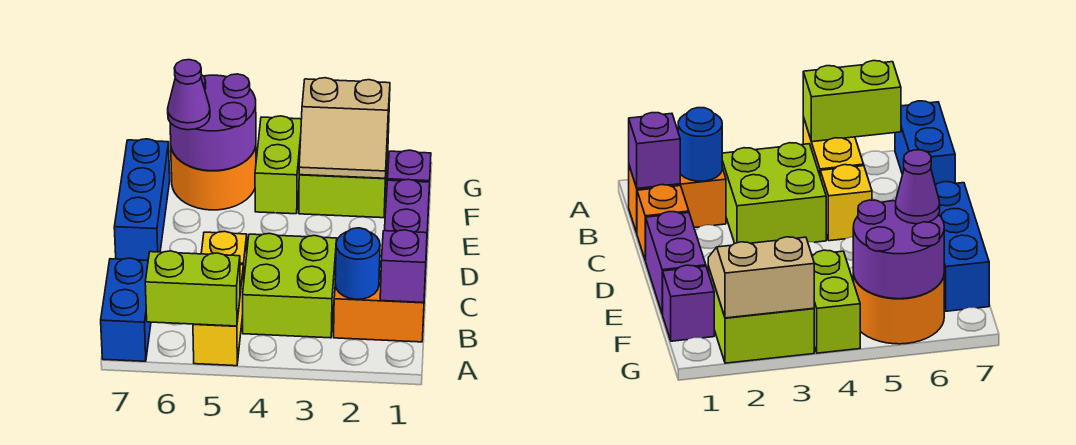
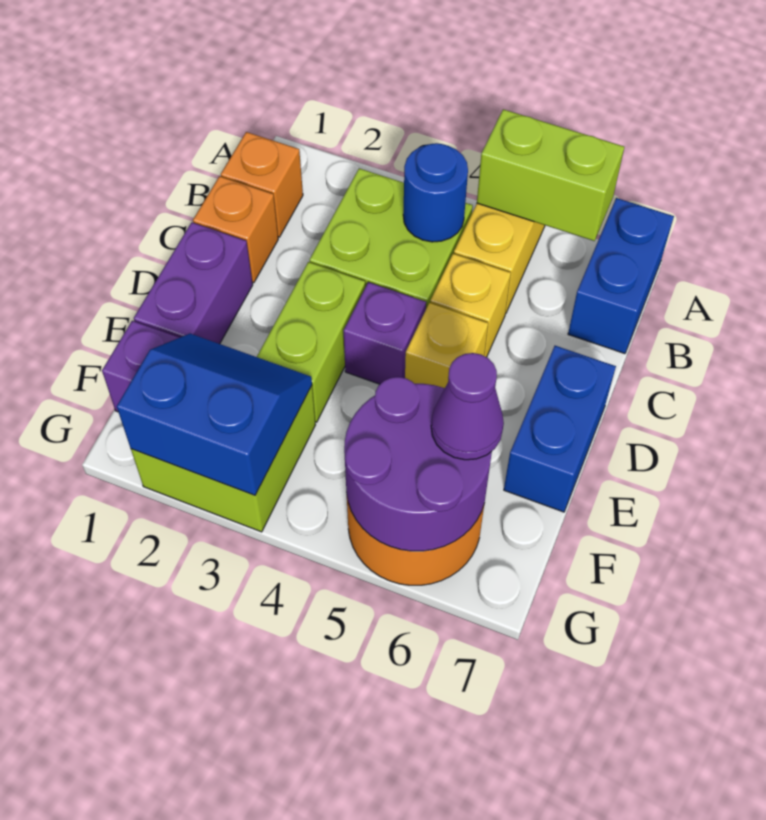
orange brick B1:B2 level 1 -> orange brick B1 level 1
purple brick B1 level 2 -> purple brick D4 level 1
blue round brick B2 level 2 -> blue round brick B4 level 2
none -> yellow brick D5 level 1
blue brick D7:F7 level 1 -> blue brick D7:E7 level 1
tan slope F2:G3 level 2 top G -> blue slope F2:G3 level 2 top G
lime brick F4:G4 level 1 -> lime brick D3:E3 level 1

